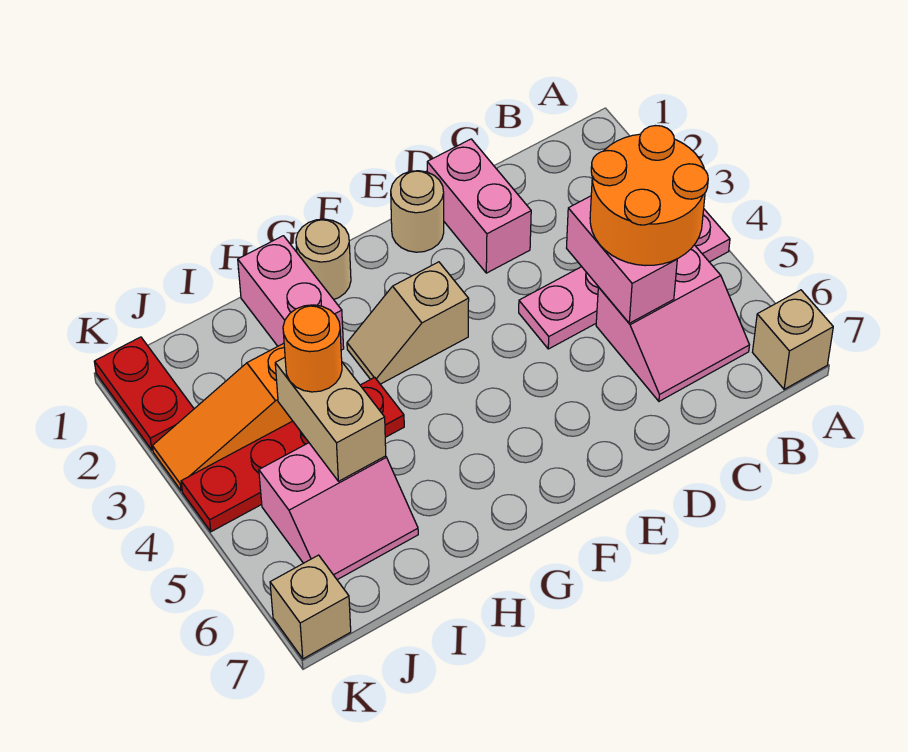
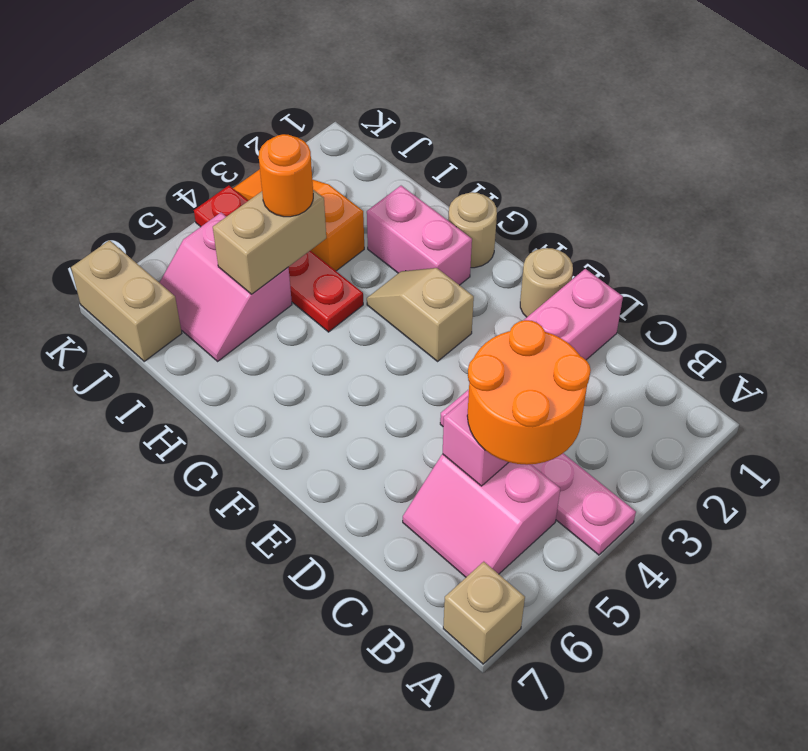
pink brick H1:H2 level 1 -> pink brick G2:H2 level 1
red plate K1:K2 level 1 -> none
tan brick K7 level 1 -> tan brick J7:K7 level 1

